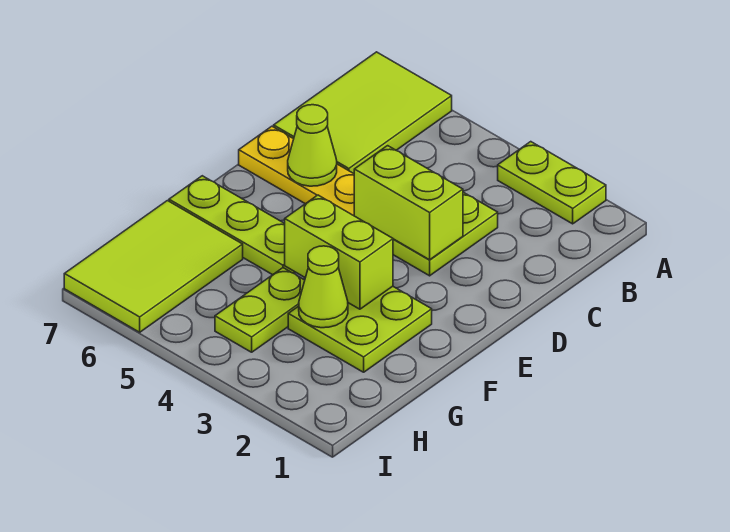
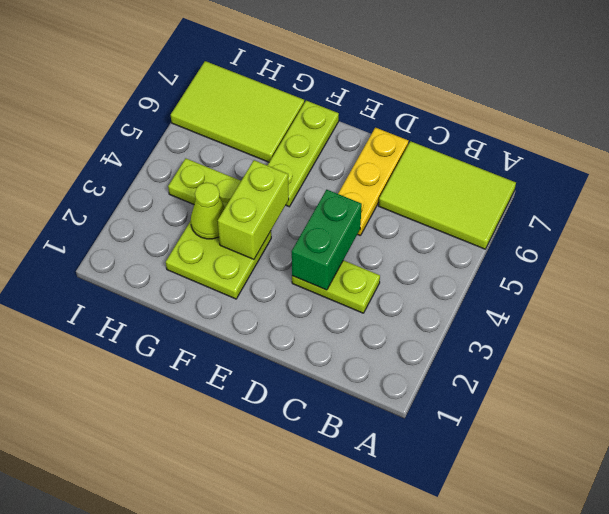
lime plate A2:A3 level 1 -> none
lime brick D3:D4 level 2 -> green brick D3:D4 level 2
lime cone D6 level 2 -> none

